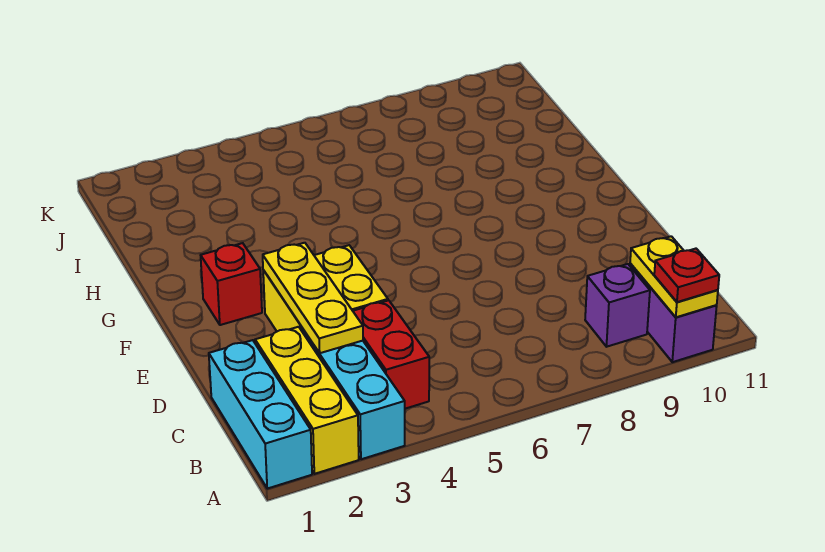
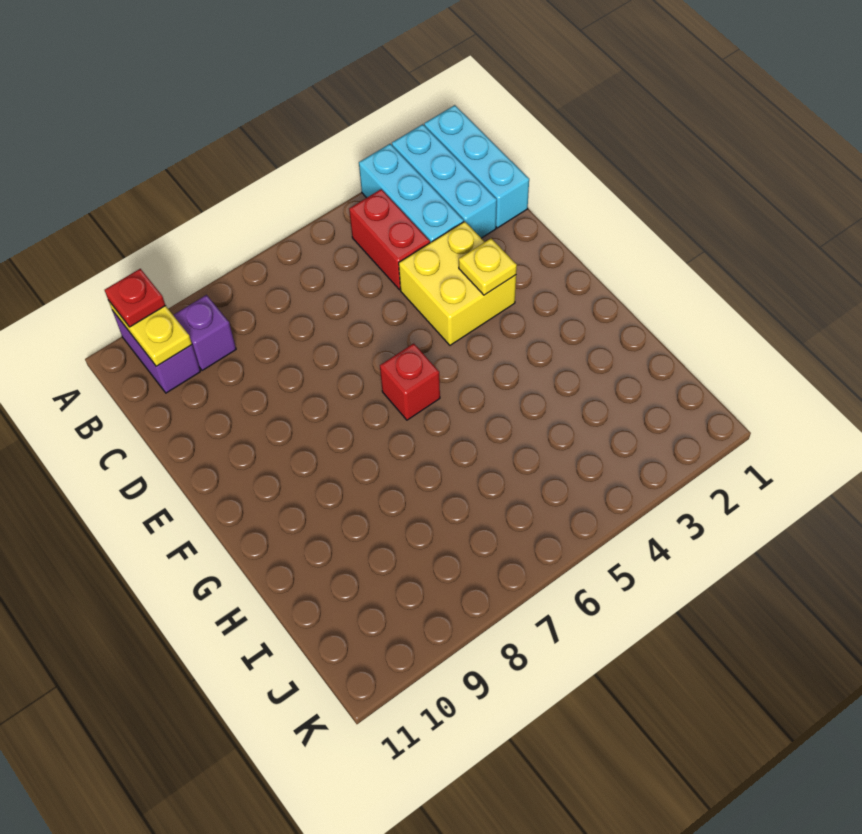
yellow brick A2:C2 level 1 -> cyan brick A2:C2 level 1
yellow plate C3:E3 level 2 -> yellow plate E3 level 2
red brick F2 level 1 -> red brick F6 level 1

